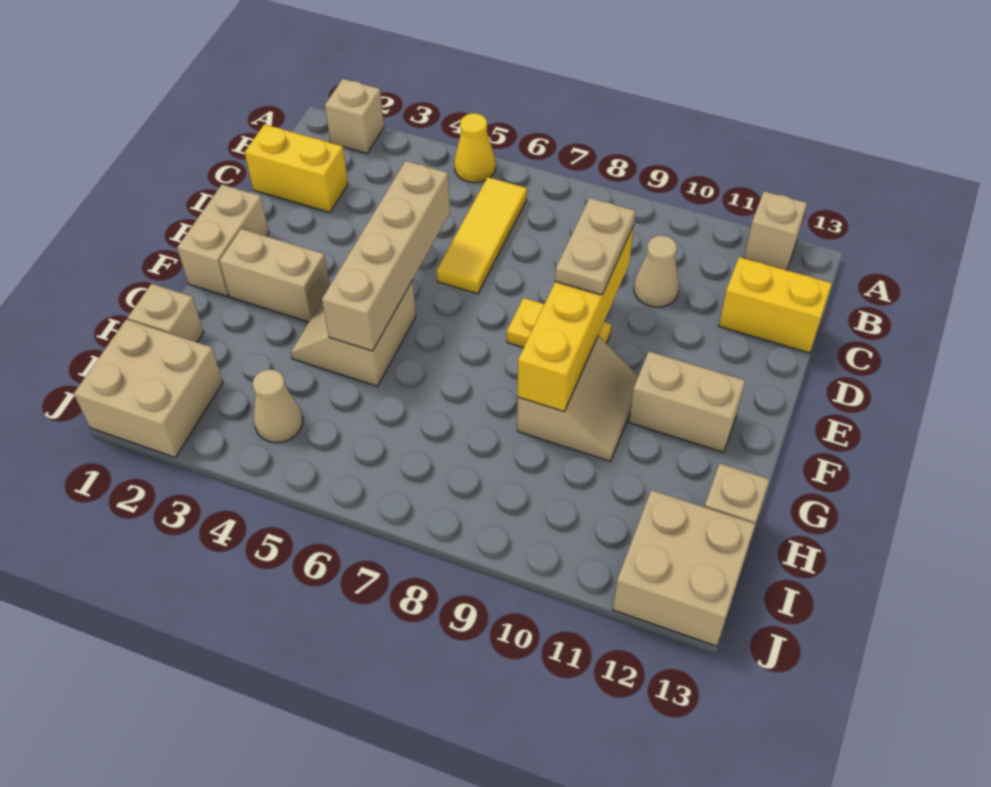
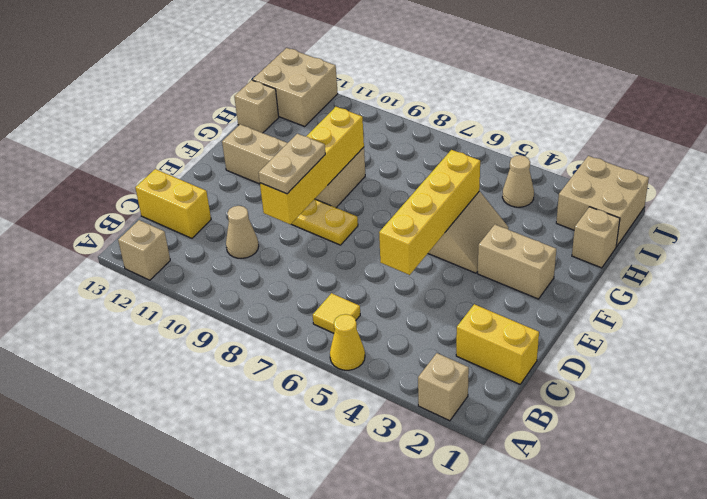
yellow tile B6:D6 level 1 -> yellow tile B6 level 1
tan brick D5:G5 level 2 -> yellow brick D5:G5 level 2
tan brick E1:F1 level 1 -> none

